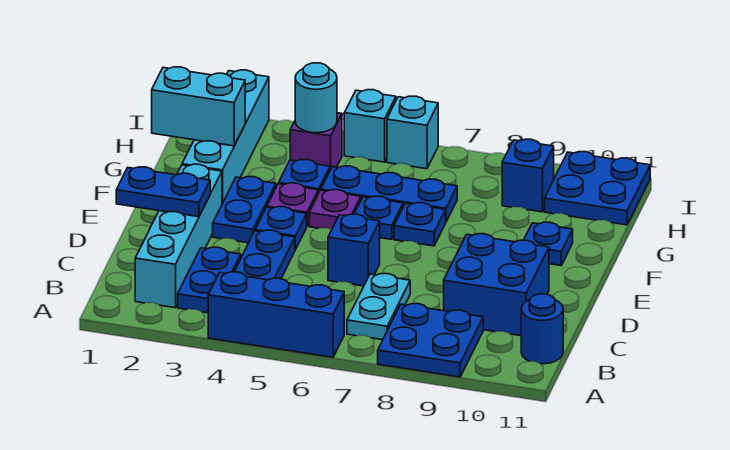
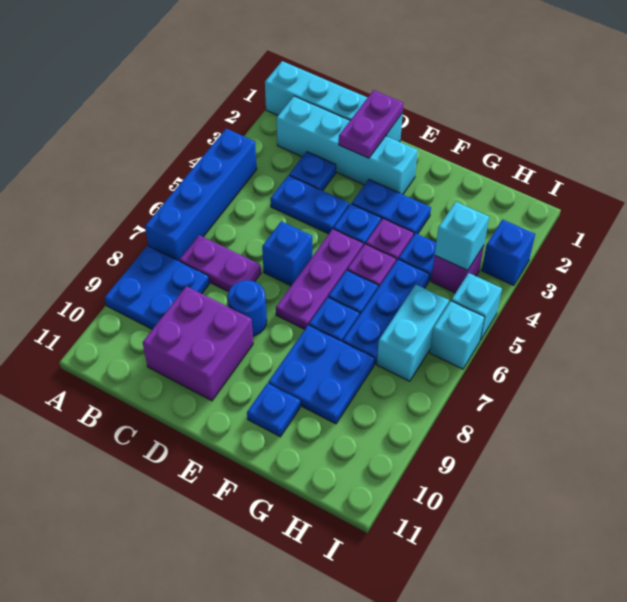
blue brick A4:A6 level 1 -> blue brick A4:A7 level 1
blue plate B3:C3 level 1 -> blue plate C3 level 1
cyan plate B7:C7 level 1 -> purple plate B7:C7 level 1
blue round brick B11 level 1 -> blue round brick D8 level 1
blue brick C9:D10 level 1 -> purple brick C9:D10 level 1
blue plate D1:D2 level 2 -> purple plate D1:D2 level 2
none -> purple plate E5:E7 level 1
cyan brick F2:I2 level 1 -> cyan brick A1:D1 level 1
cyan brick G1:G2 level 2 -> cyan brick H6:H7 level 1
cyan round brick H4 level 2 -> cyan brick H4 level 2
blue brick H9 level 1 -> blue brick I3 level 1
blue plate H10:I11 level 1 -> blue plate F8:G9 level 1

